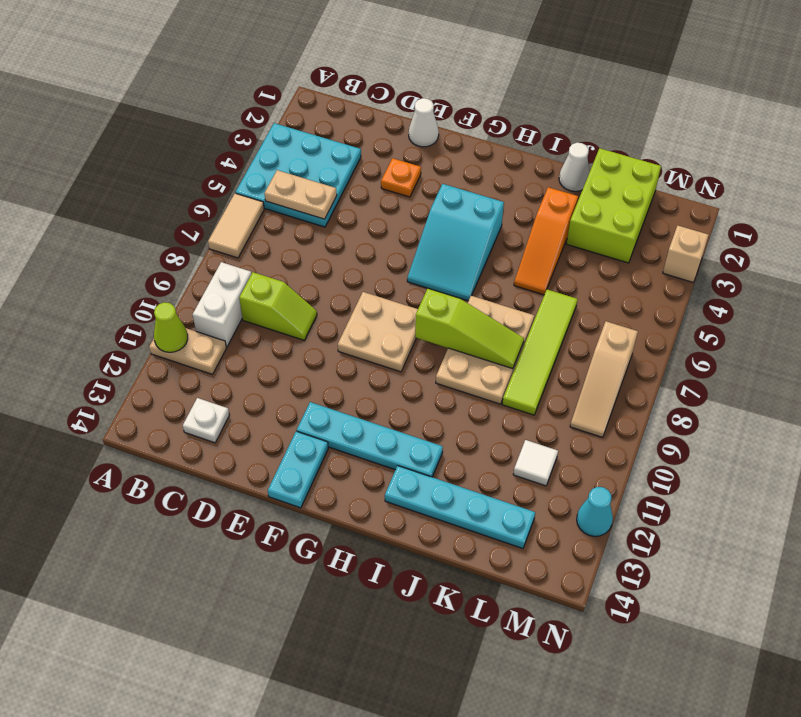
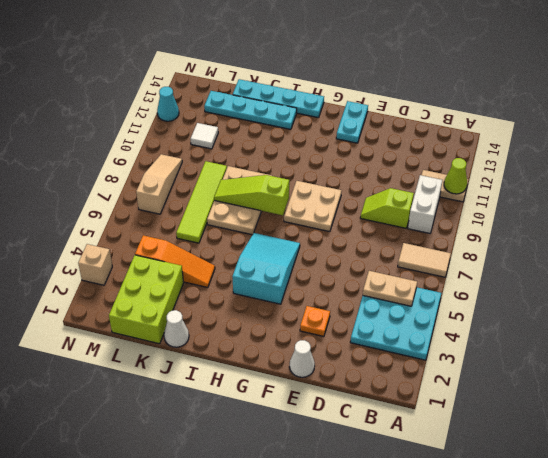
tan tile A6:A7 level 1 -> tan tile A7:B7 level 1
white plate C13 level 1 -> none
cyan plate F12:I12 level 1 -> cyan plate H14:K14 level 1
orange slope J3:J5 level 1 top 3 -> orange slope J4:L4 level 1 top L

